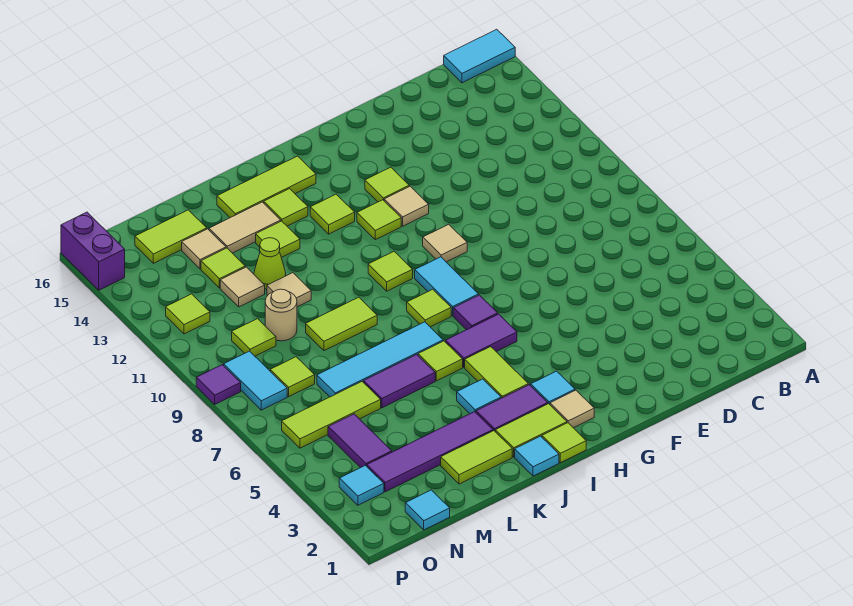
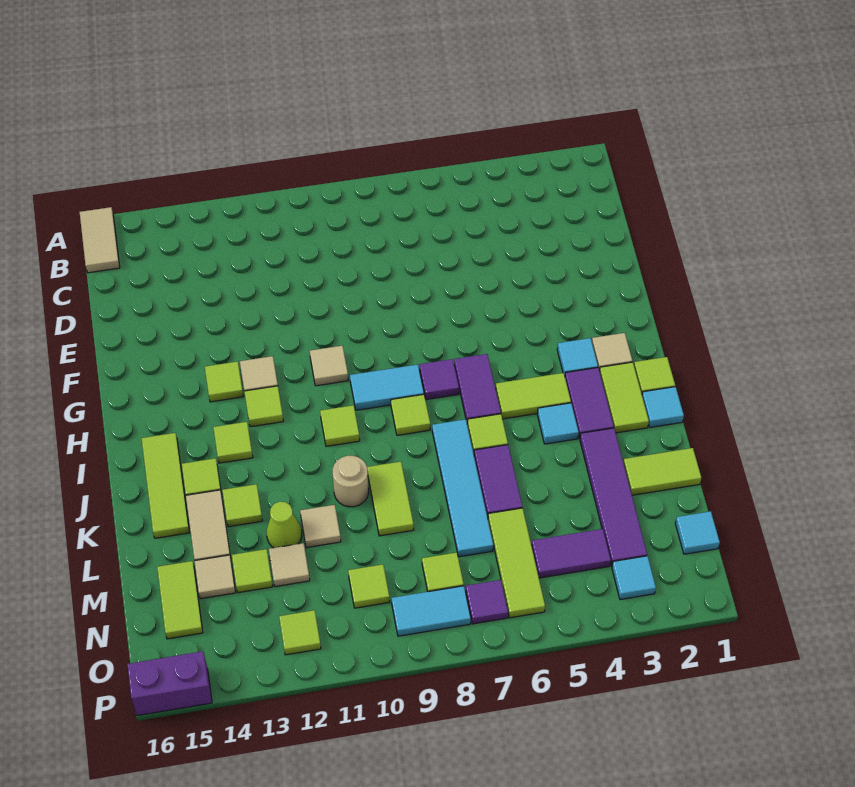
cyan tile A16:B16 level 1 -> tan tile A16:B16 level 1
lime tile K2:L2 level 1 -> lime tile L1:L2 level 1
tan round brick M10 level 1 -> tan round brick K10 level 1
purple tile P9 level 1 -> purple tile O7 level 1

